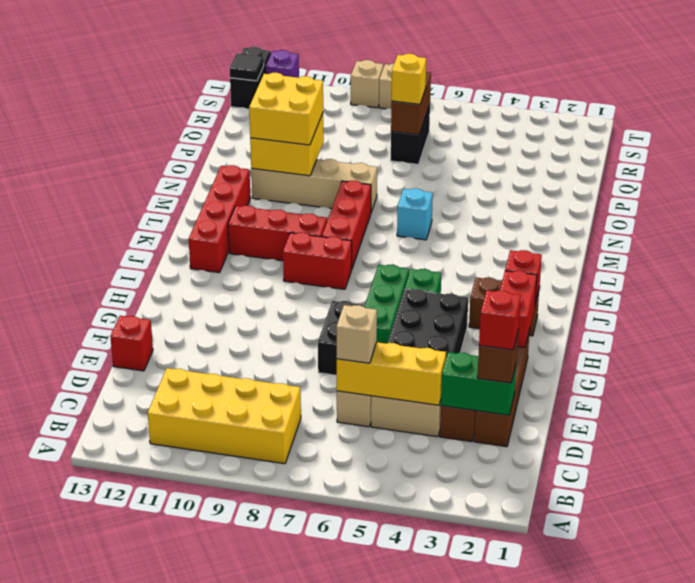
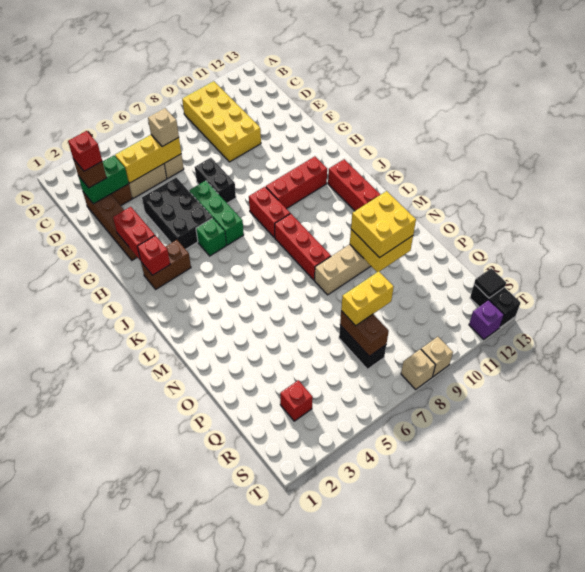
yellow brick B8:C11 level 1 -> yellow brick B9:E10 level 1
red brick E13 level 1 -> red brick R3 level 1
red brick J8:J9 level 1 -> red brick I8:J8 level 1
red brick K9:K11 level 1 -> red brick I9:I11 level 1
cyan brick M6 level 1 -> none
yellow brick Q7 level 3 -> yellow brick Q7:Q8 level 3

